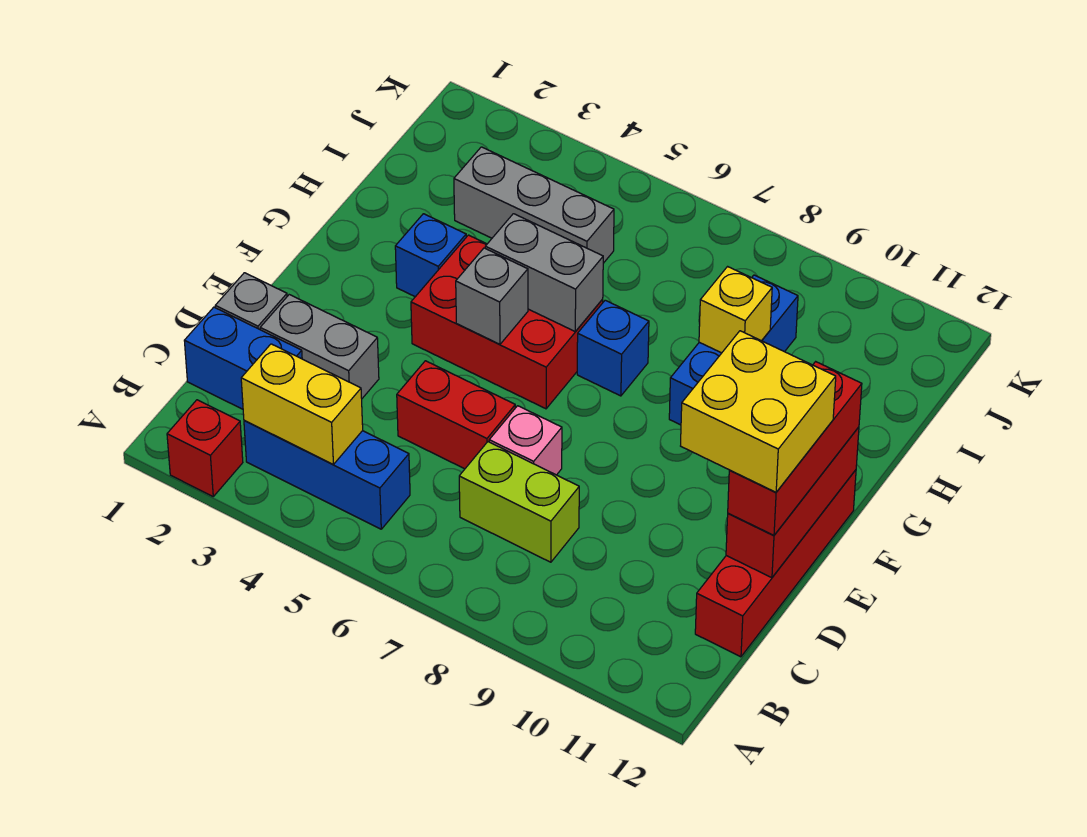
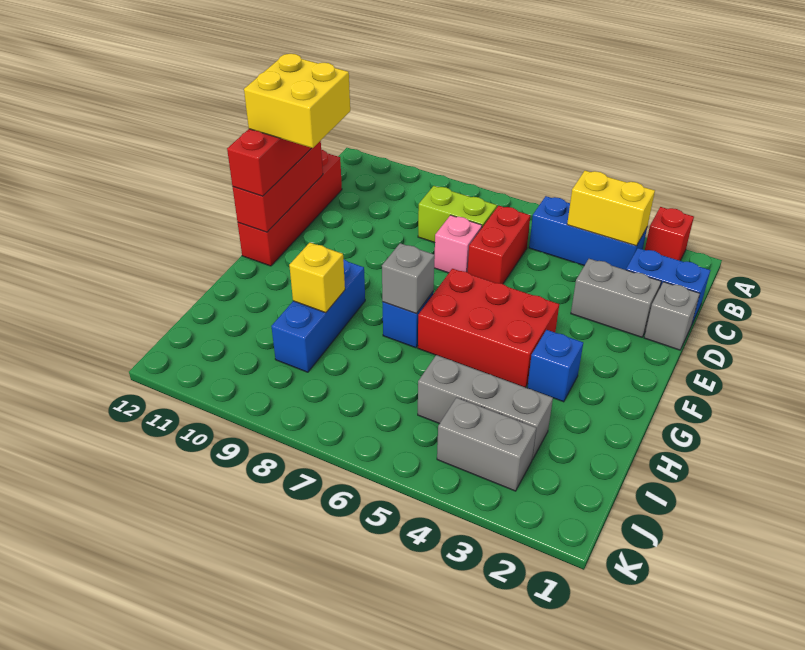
red brick D5:D6 level 1 -> red brick C6:D6 level 1
grey brick F5 level 2 -> grey brick G7 level 2
grey brick G5:G6 level 2 -> grey brick J3:J4 level 1

